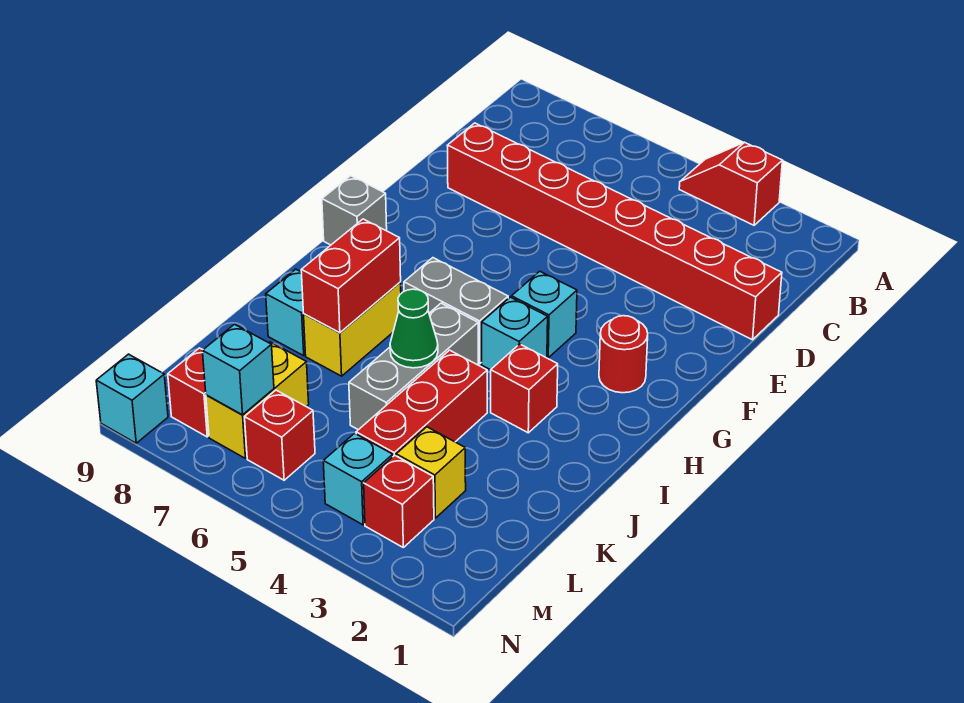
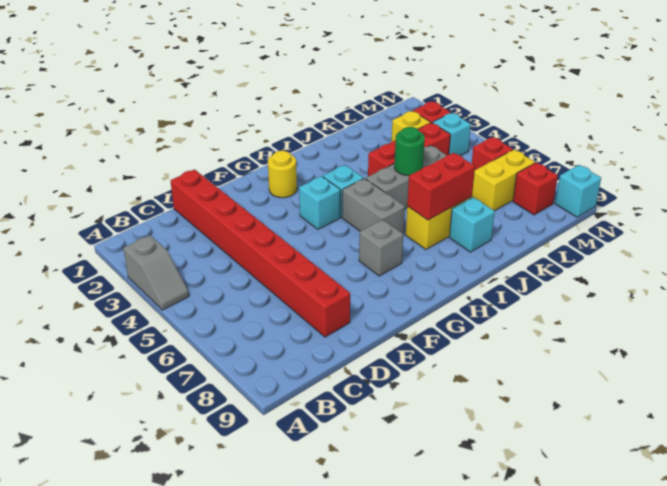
red slope A3:A4 level 1 top 3 -> grey slope A3:A4 level 1 top 3
red round brick G2 level 1 -> yellow round brick G2 level 1
grey brick G9 level 1 -> grey brick G7 level 1
red brick I3 level 1 -> none
green cone J5 level 2 -> green round brick J5 level 2
cyan brick M7 level 2 -> none

